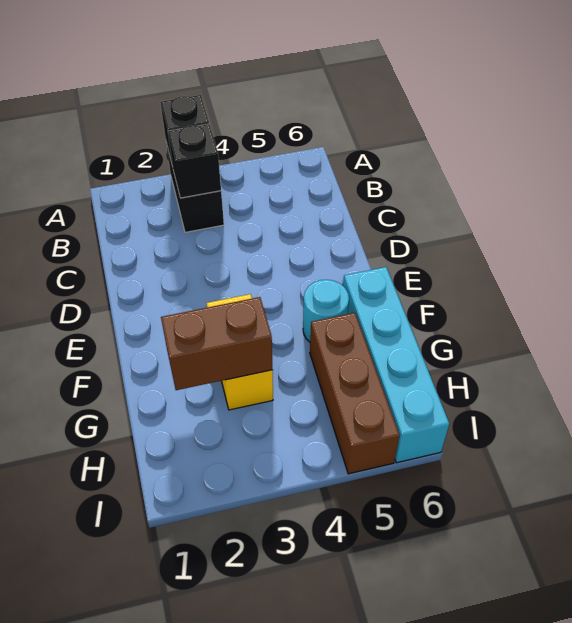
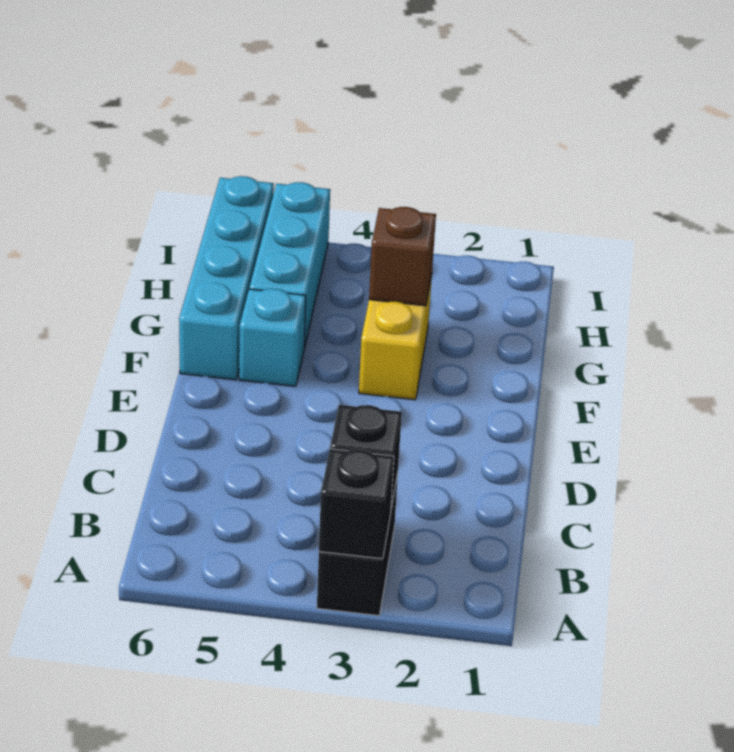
cyan round brick F5 level 1 -> cyan brick F5 level 1
brown brick G2:G3 level 2 -> brown brick G3 level 2
brown brick G5:I5 level 1 -> cyan brick G5:I5 level 1

